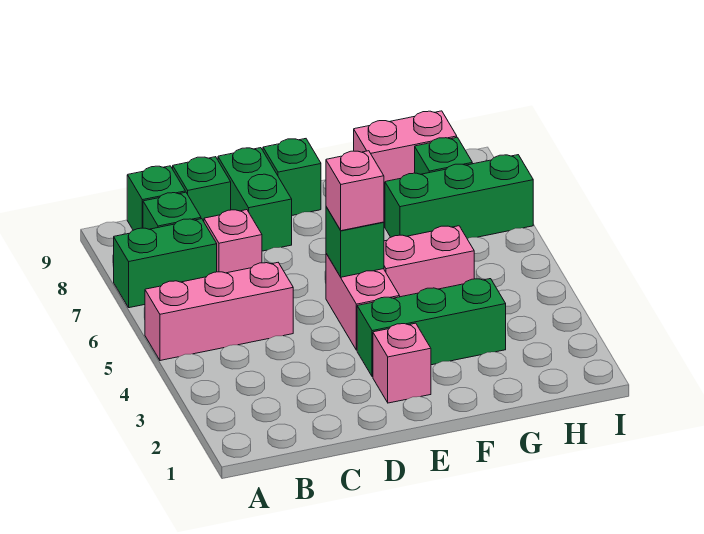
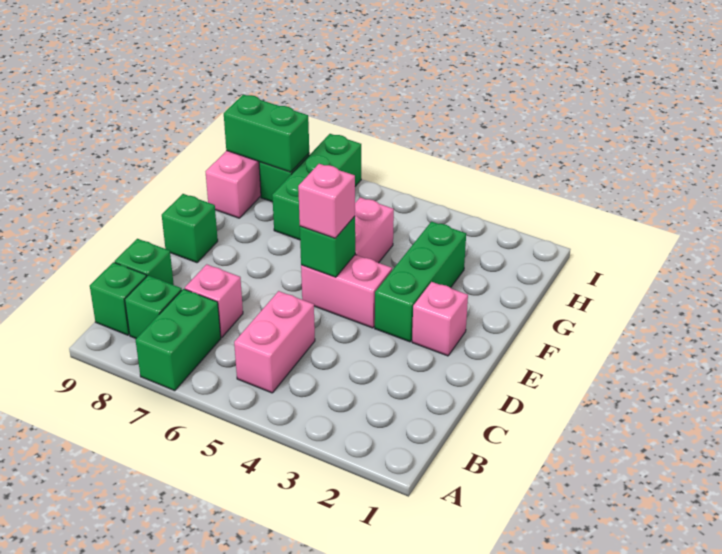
pink brick A5:C5 level 1 -> pink brick B5:C5 level 1
green brick D8:D9 level 1 -> green brick H8:H9 level 2

